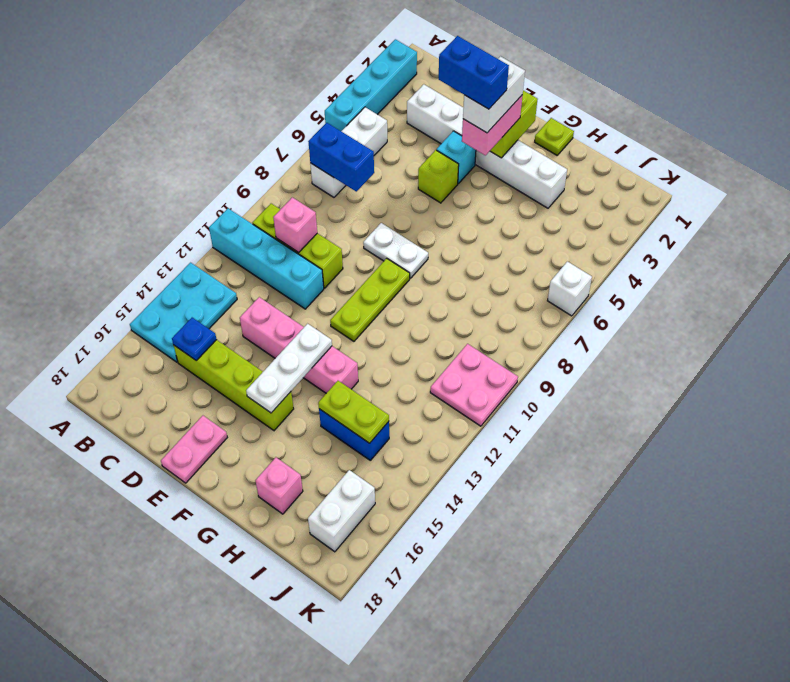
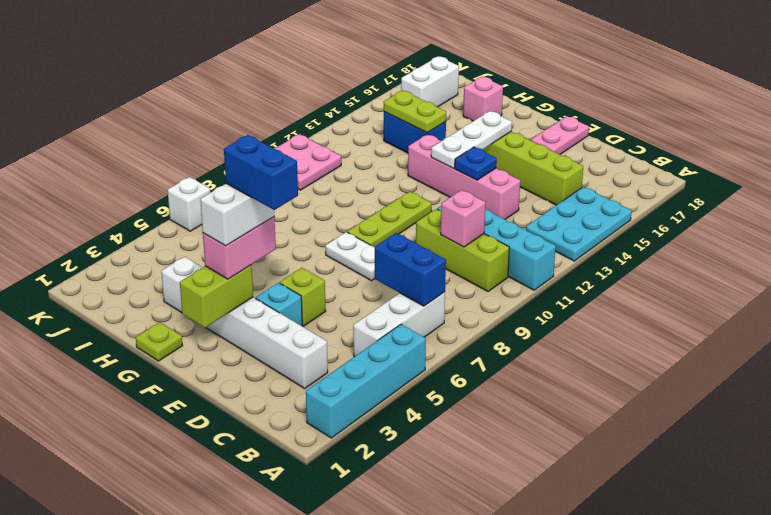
blue plate C15 level 2 -> blue plate E13 level 2

